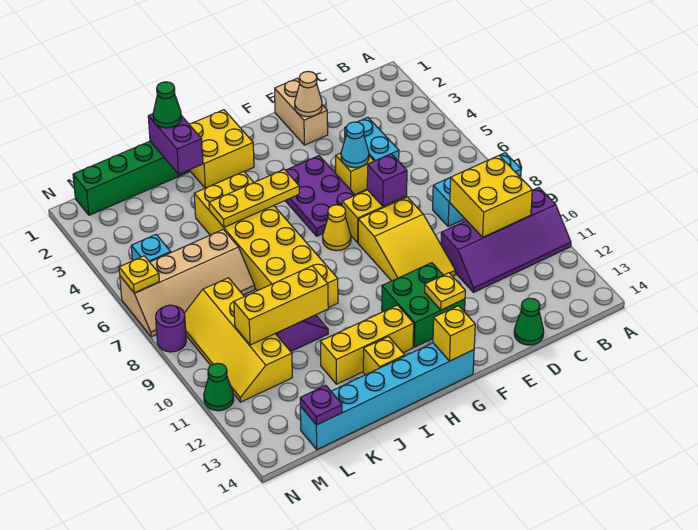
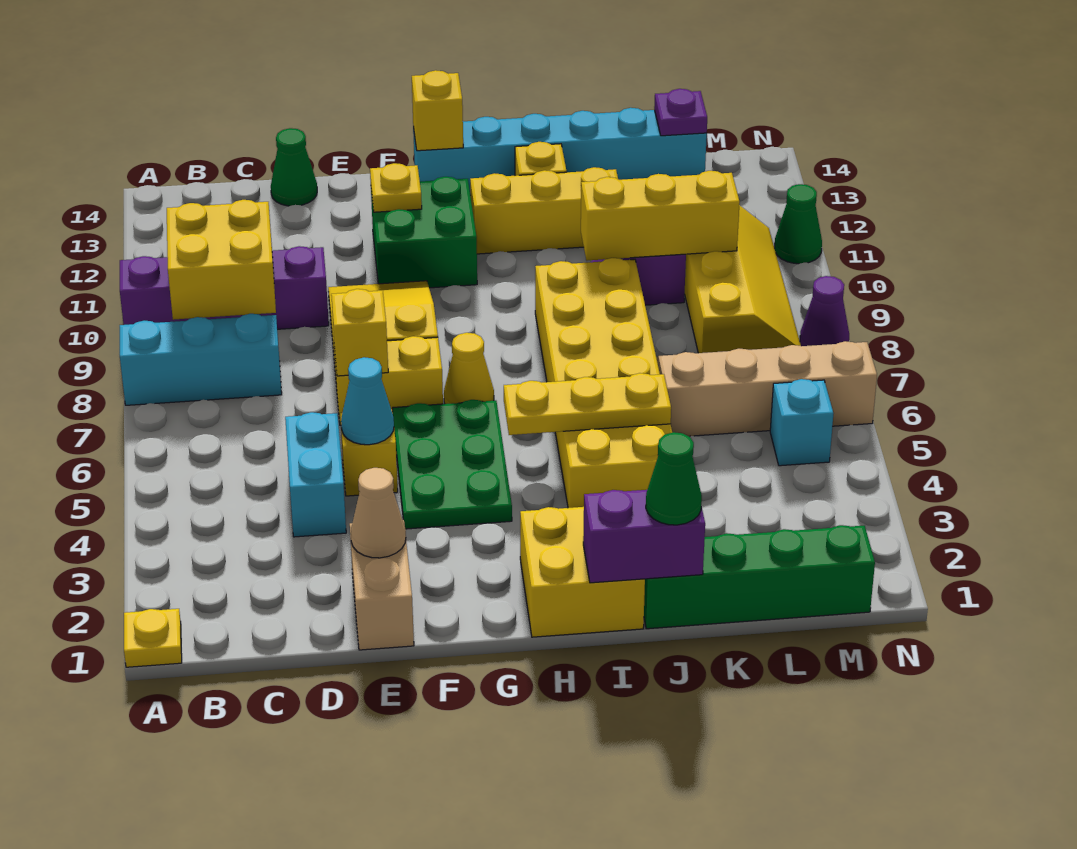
purple brick E7 level 2 -> yellow brick E7 level 2
purple plate F4:G6 level 1 -> green plate F4:G6 level 1
purple brick J1:J2 level 2 -> purple brick I1:J1 level 2
yellow plate N6 level 2 -> yellow plate A1 level 1
purple round brick N8 level 1 -> purple cone N8 level 1

